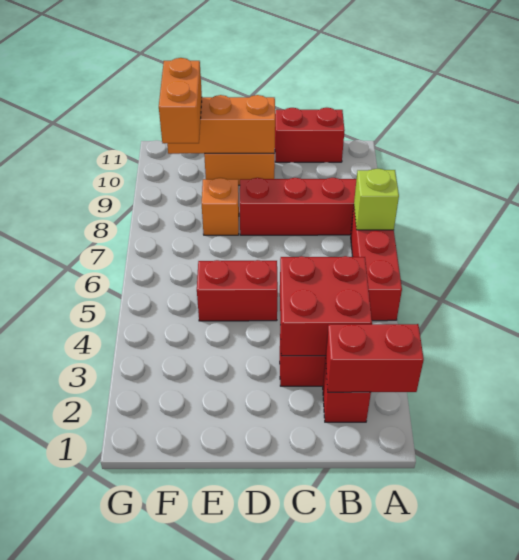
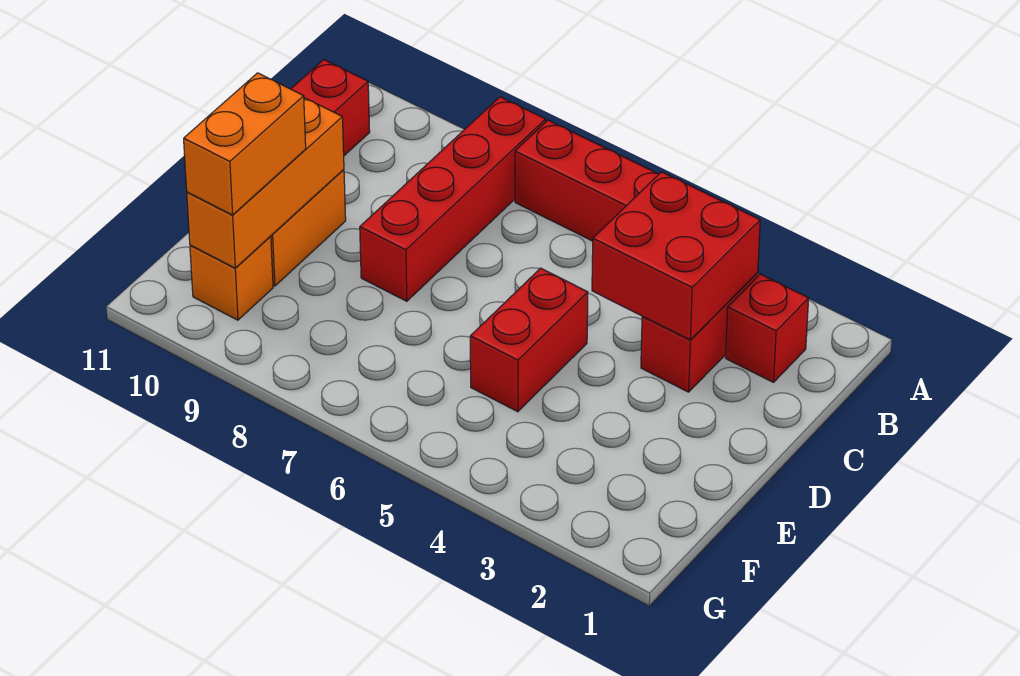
red brick A2:B2 level 2 -> none
lime brick A7 level 2 -> none
orange brick E8 level 1 -> orange brick F10 level 1
orange brick F9:F10 level 3 -> orange brick E10:F10 level 3

